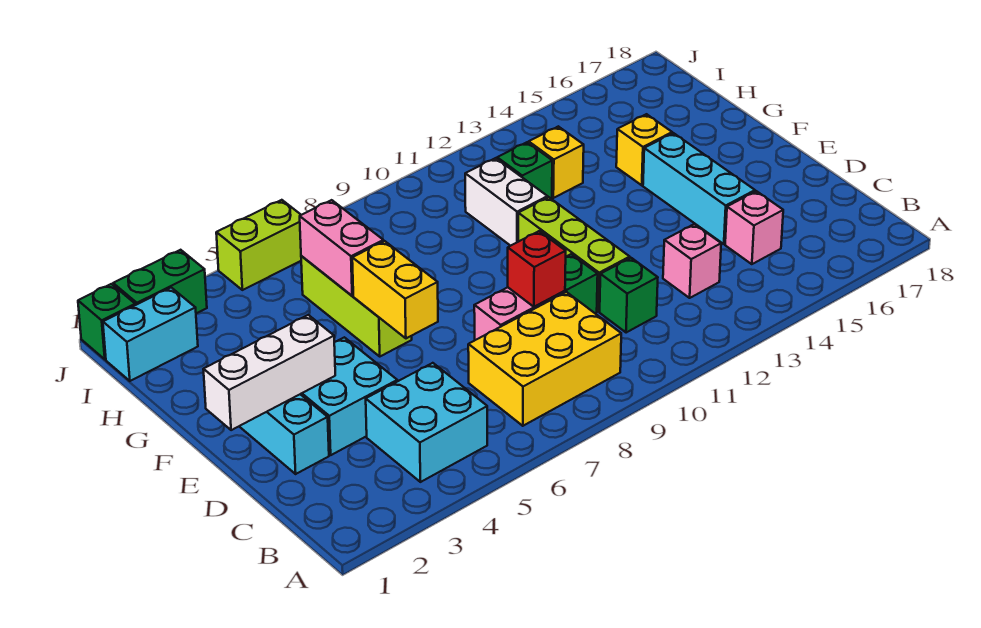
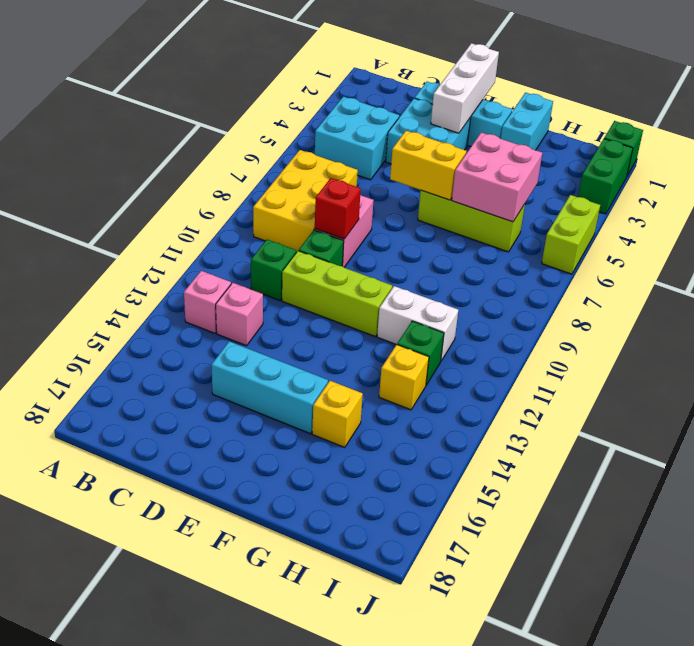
pink brick C15 level 1 -> pink brick B13 level 1
pink brick G6:H6 level 2 -> pink brick G5:H6 level 2
cyan brick I1:I2 level 1 -> cyan brick G1:G2 level 1

